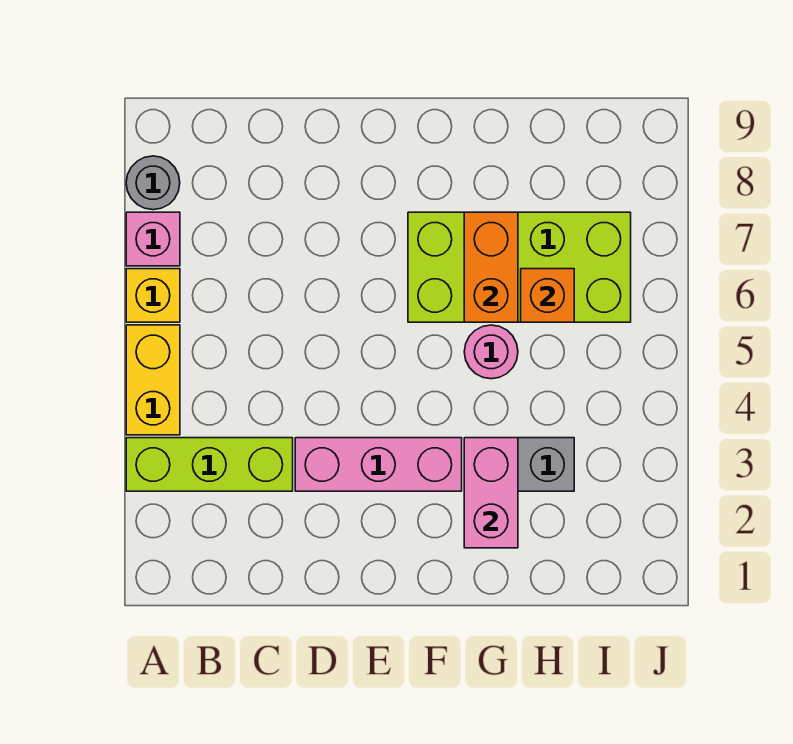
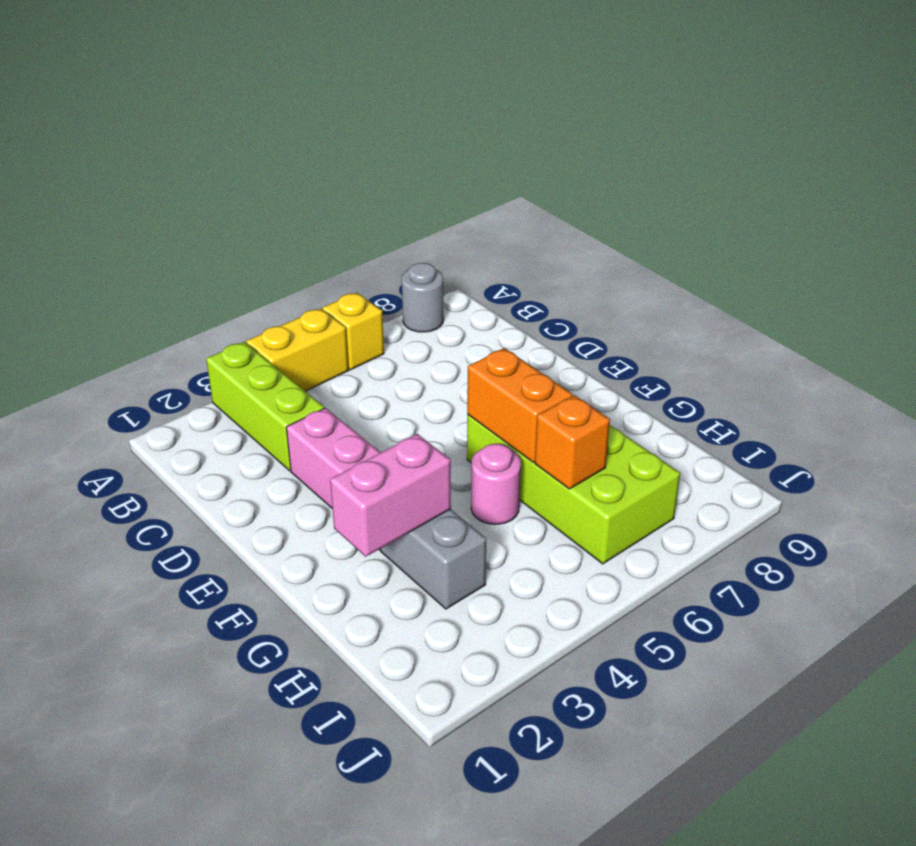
pink brick A7 level 1 -> none
orange brick G6:G7 level 2 -> orange brick F6:G6 level 2

